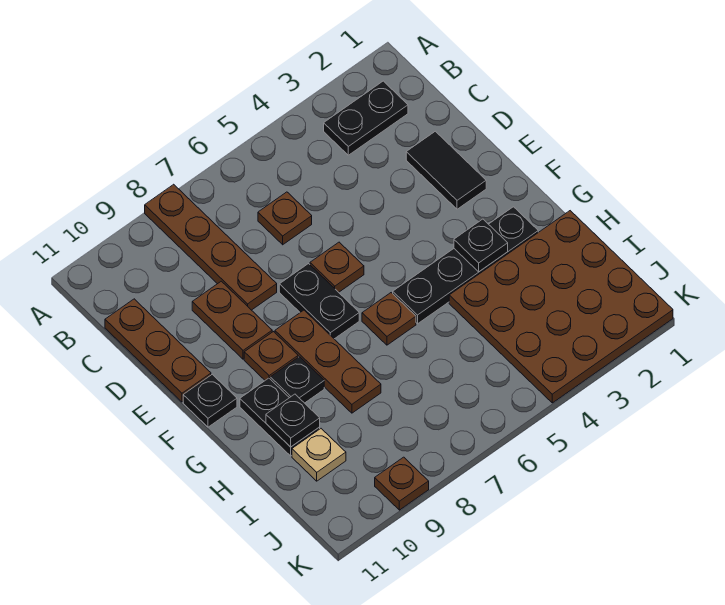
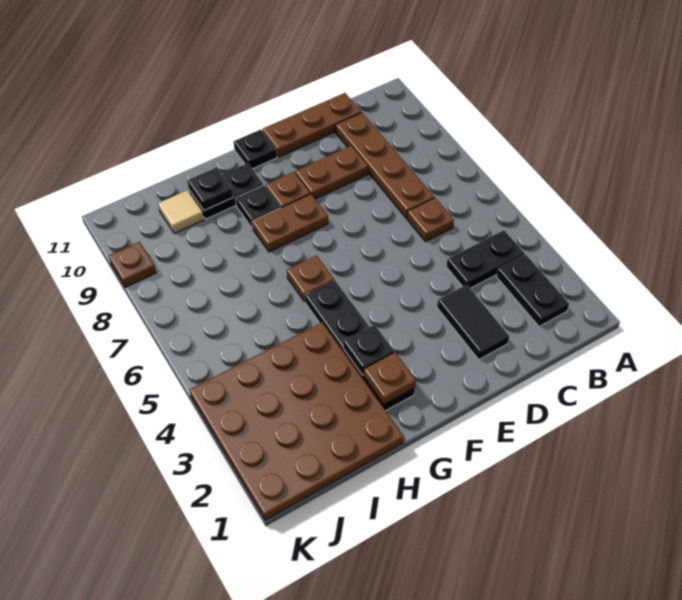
brown plate A8:D8 level 1 -> brown plate C7:C10 level 1
black tile D2:E2 level 1 -> black tile D2:D3 level 1
brown plate E6 level 1 -> brown plate G2 level 2
black plate E7:F7 level 1 -> black plate B4:C4 level 1
brown plate F8:H8 level 1 -> brown plate F8:G8 level 1
tan plate I10 level 1 -> tan tile I10 level 1

